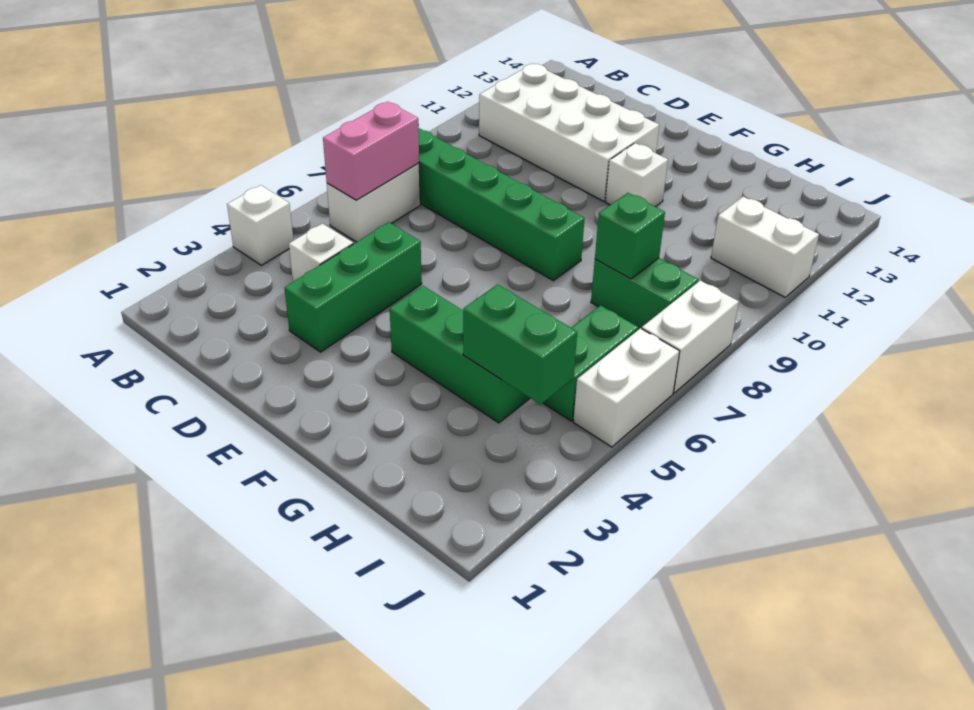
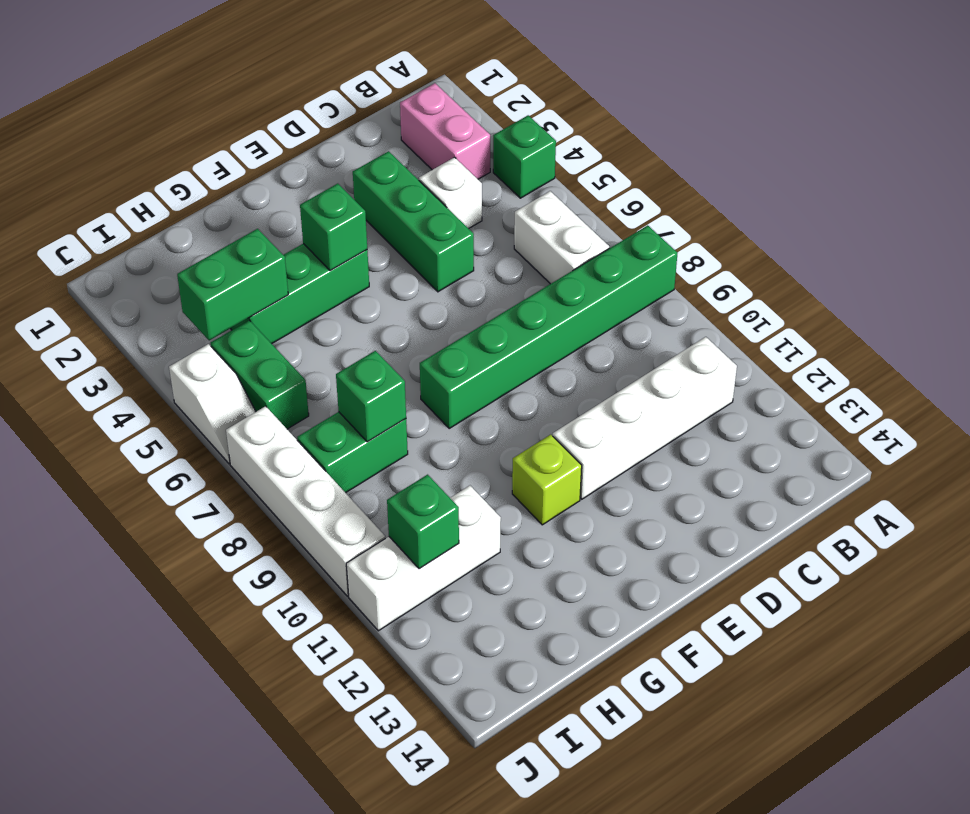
white brick A4 level 1 -> green brick A4 level 1
pink brick B6:B7 level 2 -> pink brick B2:B3 level 1
white brick B11:E12 level 1 -> white brick B11:E11 level 1
none -> green brick F4 level 2
white brick F11 level 1 -> lime brick F11 level 1
white brick I11:J11 level 1 -> white brick H11:J11 level 1
none -> green brick I11 level 2
white brick J5:J6 level 1 -> white slope J5:J6 level 1 top 5
white brick J7:J8 level 1 -> white brick J7:J10 level 1

